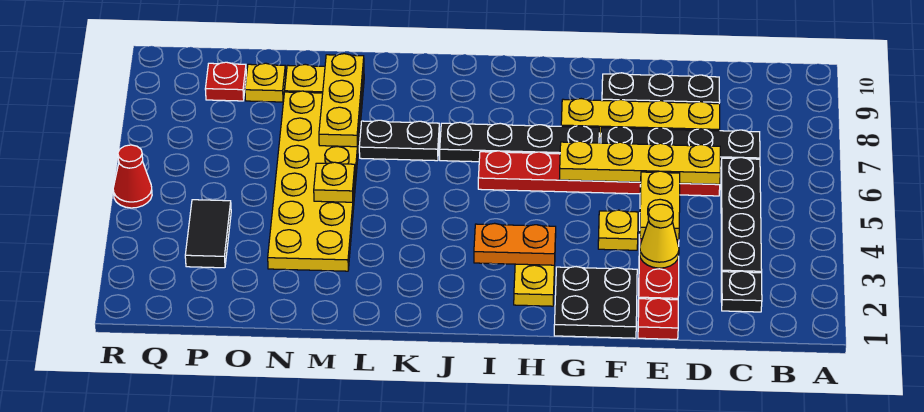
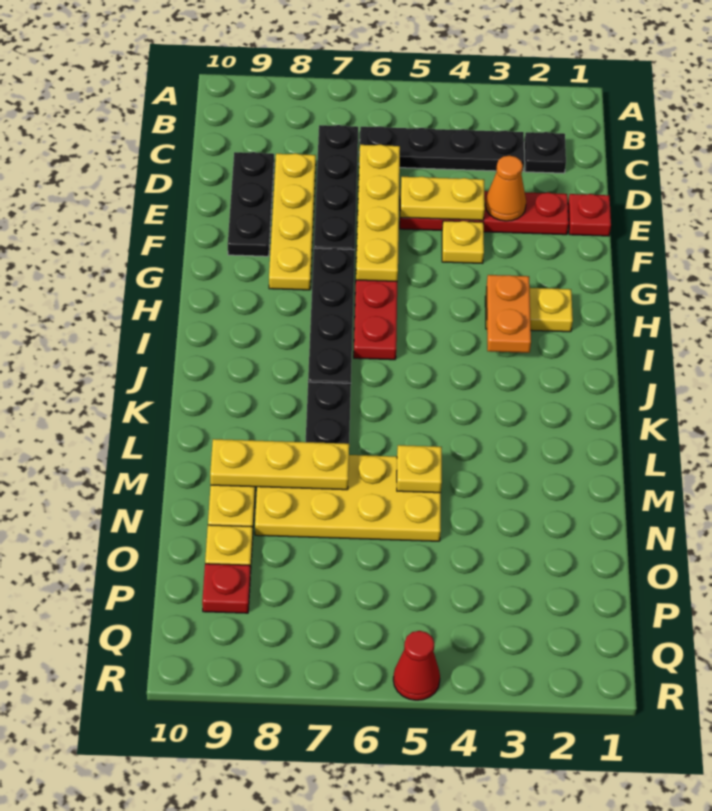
yellow cone E3 level 2 -> orange cone E3 level 2
black plate F1:G2 level 1 -> none
yellow plate M3:N8 level 1 -> yellow plate M5:N8 level 1
black tile P3:P4 level 1 -> none

